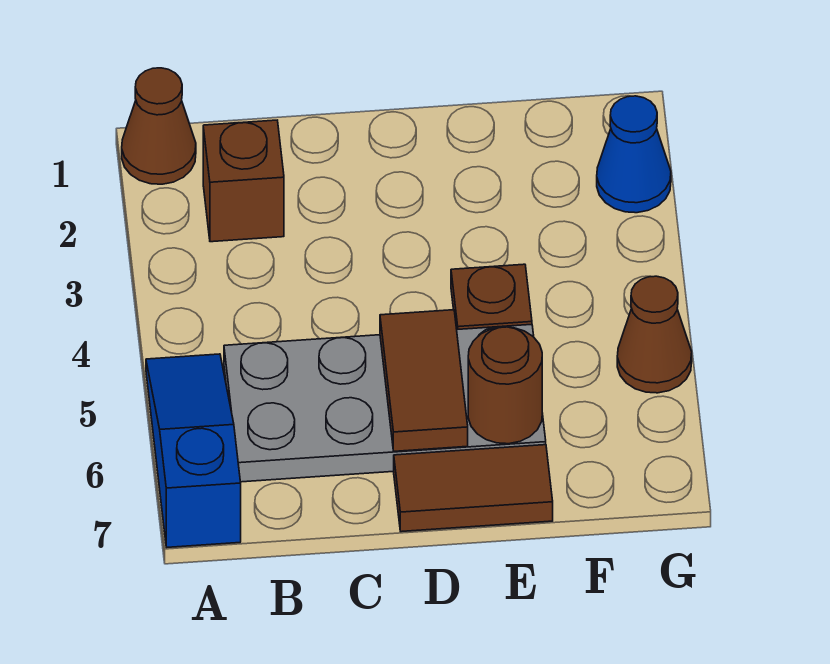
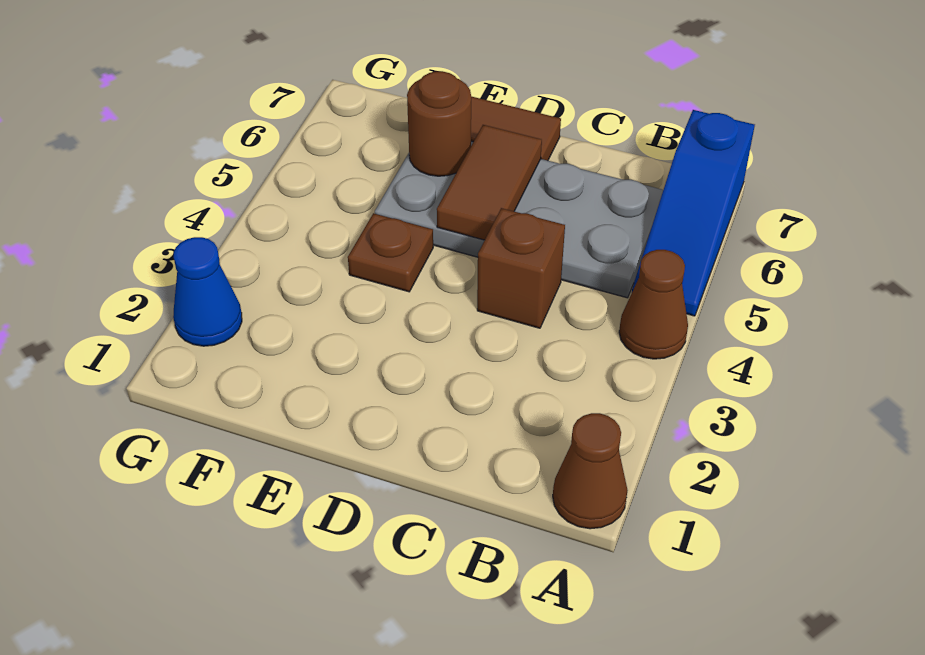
brown brick B2 level 1 -> brown brick C4 level 1
brown cone G5 level 1 -> brown cone A4 level 1

